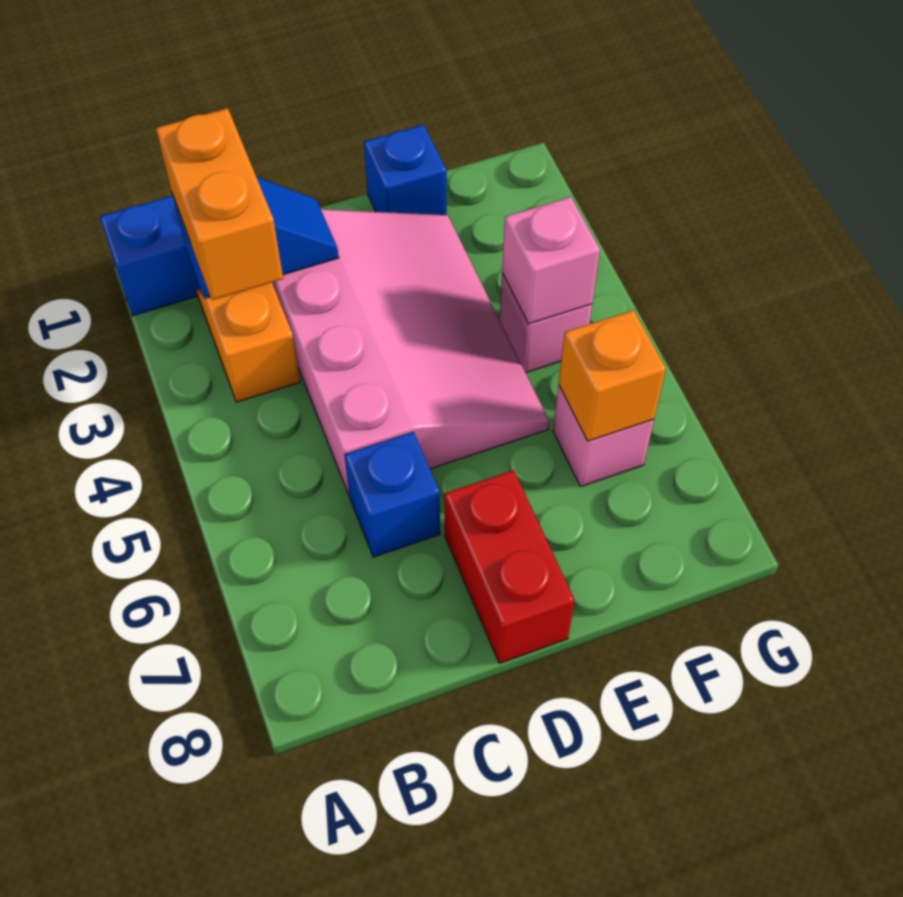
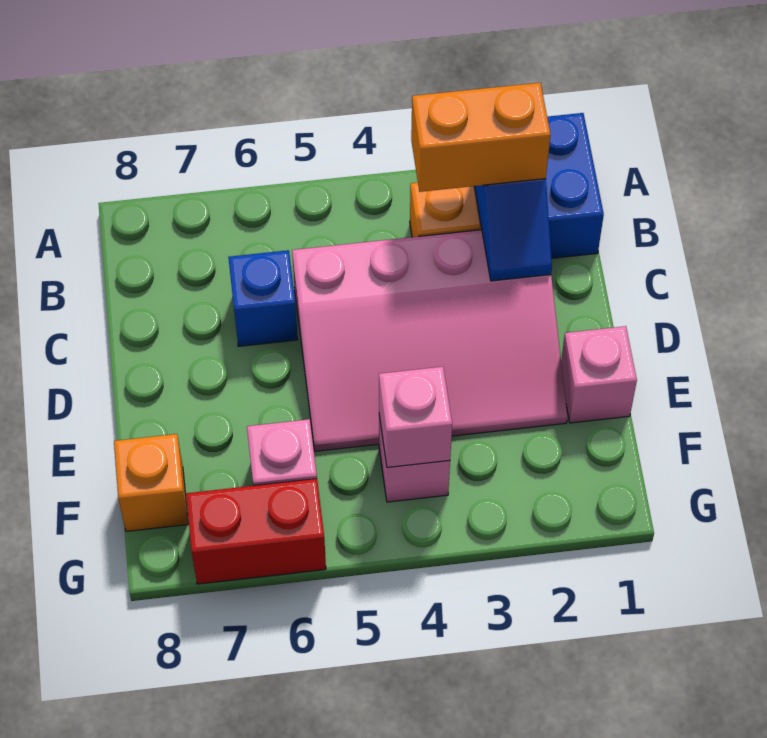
red brick D7:D8 level 1 -> red brick G6:G7 level 1
blue brick E1 level 1 -> pink brick E1 level 1
orange brick F6 level 2 -> orange brick F8 level 1

